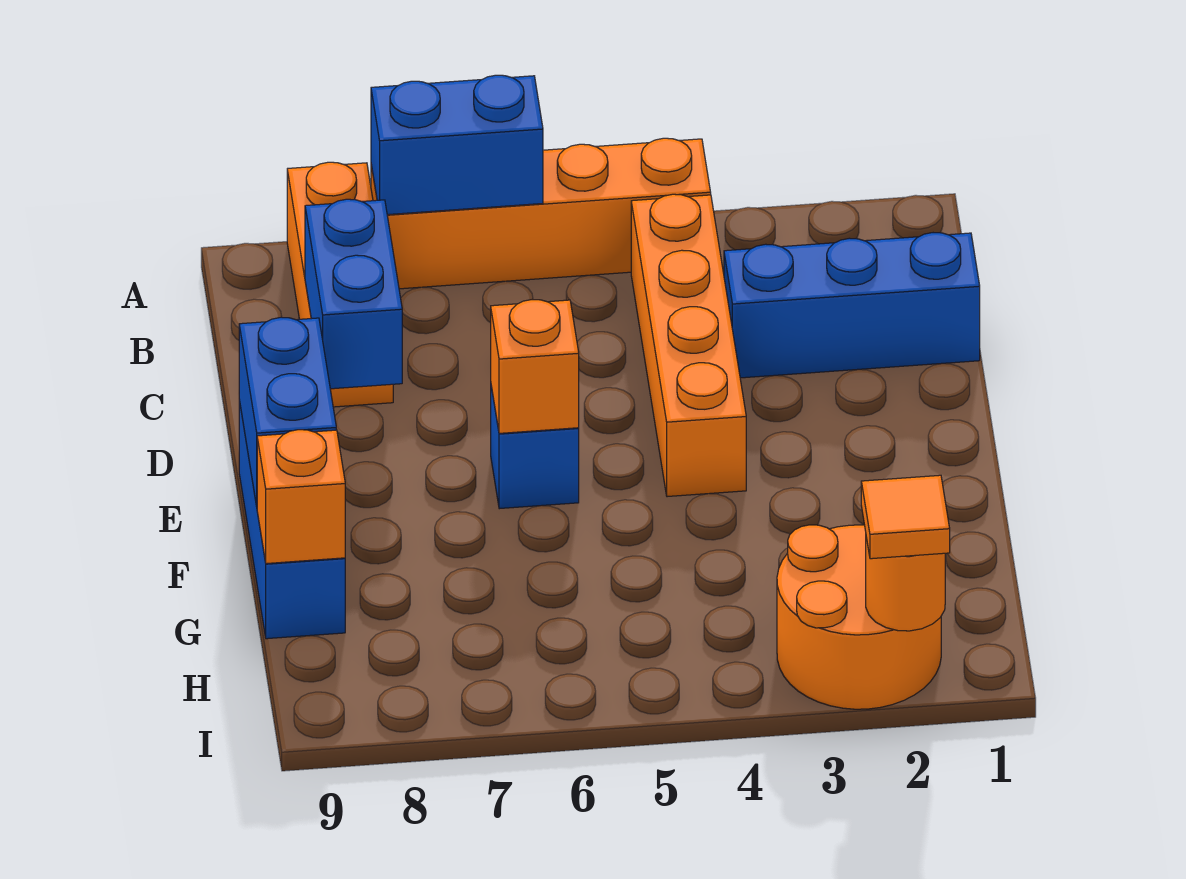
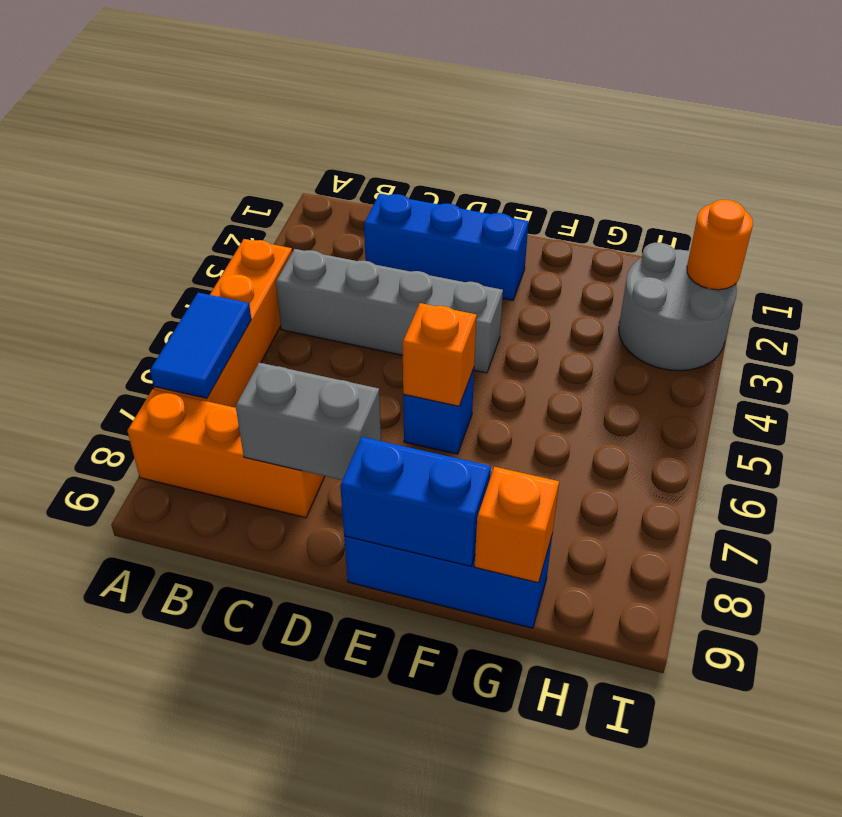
blue brick A6:A7 level 2 -> blue tile A6:A7 level 2
orange brick B4:E4 level 1 -> grey brick B4:E4 level 1
blue brick C1:C3 level 1 -> blue brick C2:E2 level 1
blue brick C8:D8 level 2 -> grey brick C8:D8 level 2
orange round brick H2:I3 level 1 -> grey round brick H2:I3 level 1
orange tile I2 level 3 -> none

